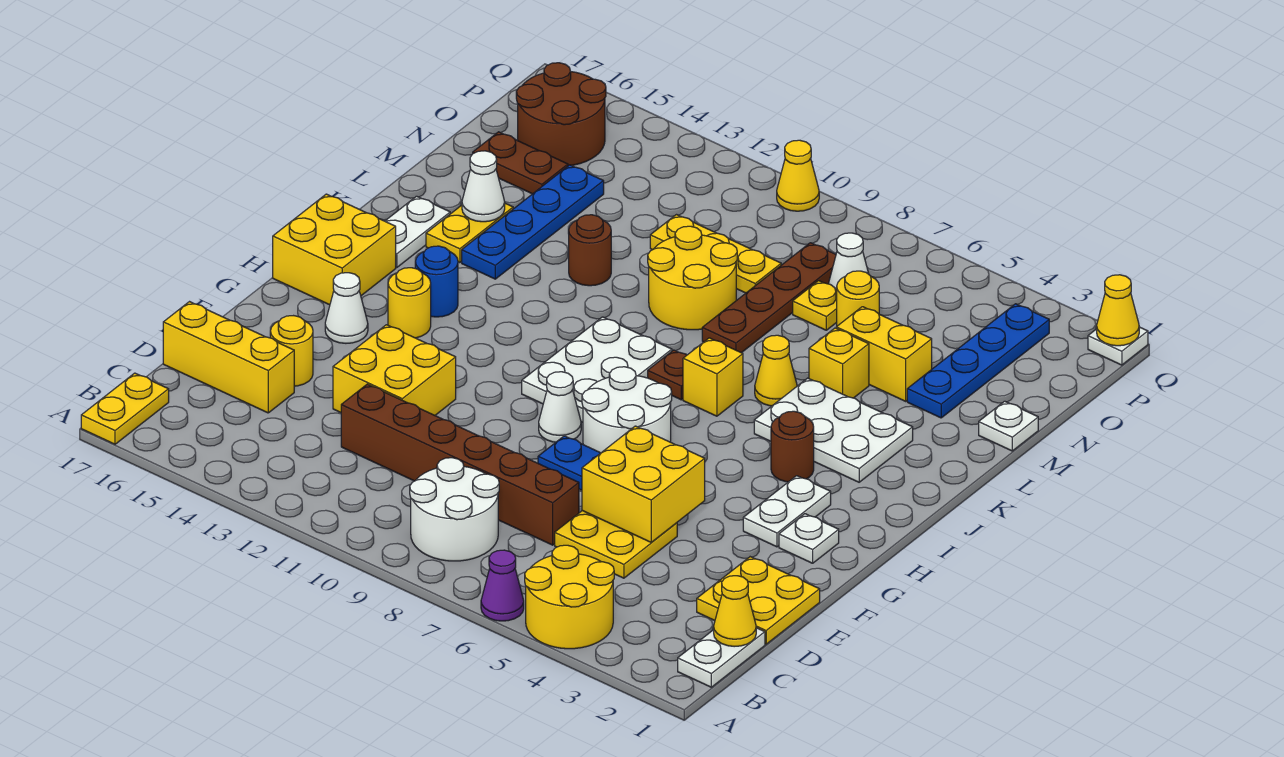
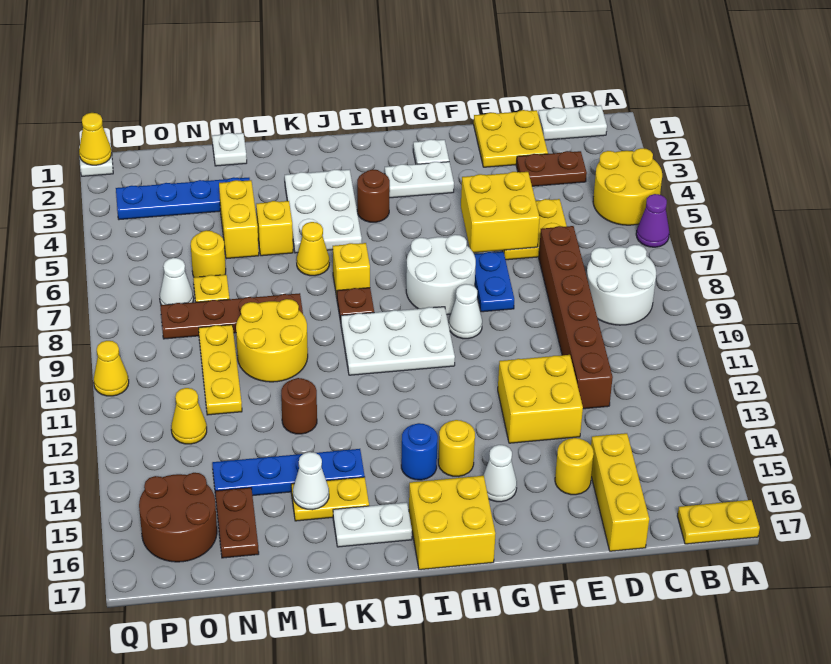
yellow cone C1 level 2 -> yellow cone O12 level 1
none -> brown plate C3:D3 level 1

